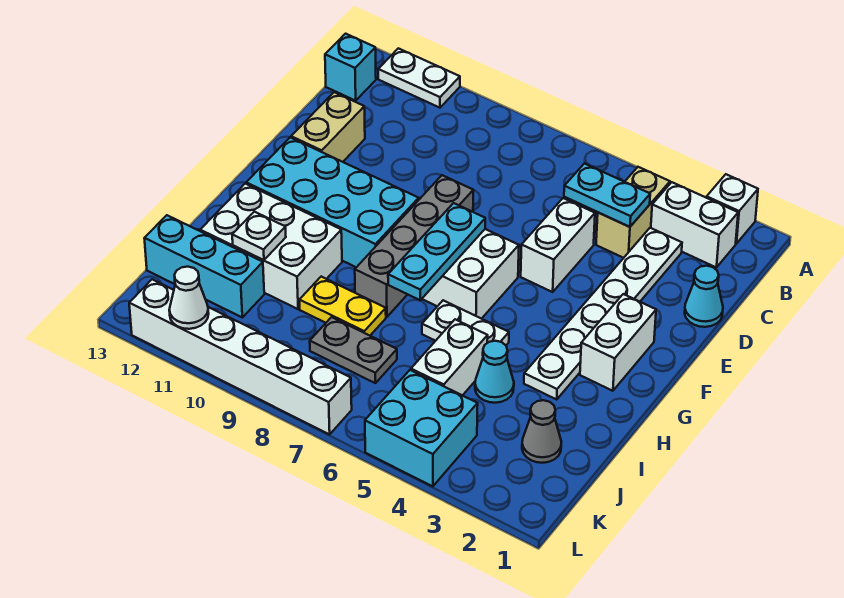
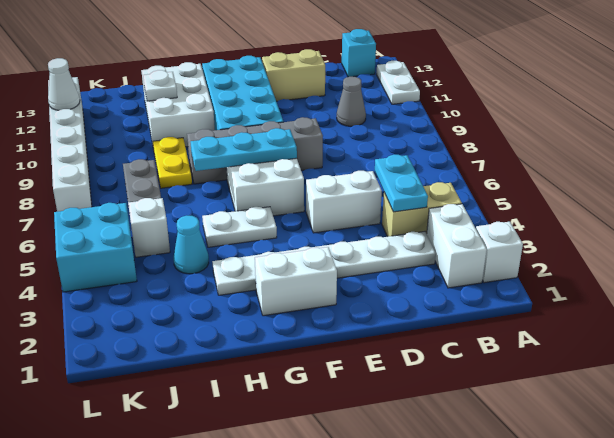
cyan cone D1 level 1 -> none
white plate H5:H6 level 1 -> white plate G5:H5 level 1
white brick I5:J5 level 1 -> white brick J5 level 1
grey cone J2 level 1 -> grey cone C10 level 1
cyan brick J11:J13 level 1 -> none

